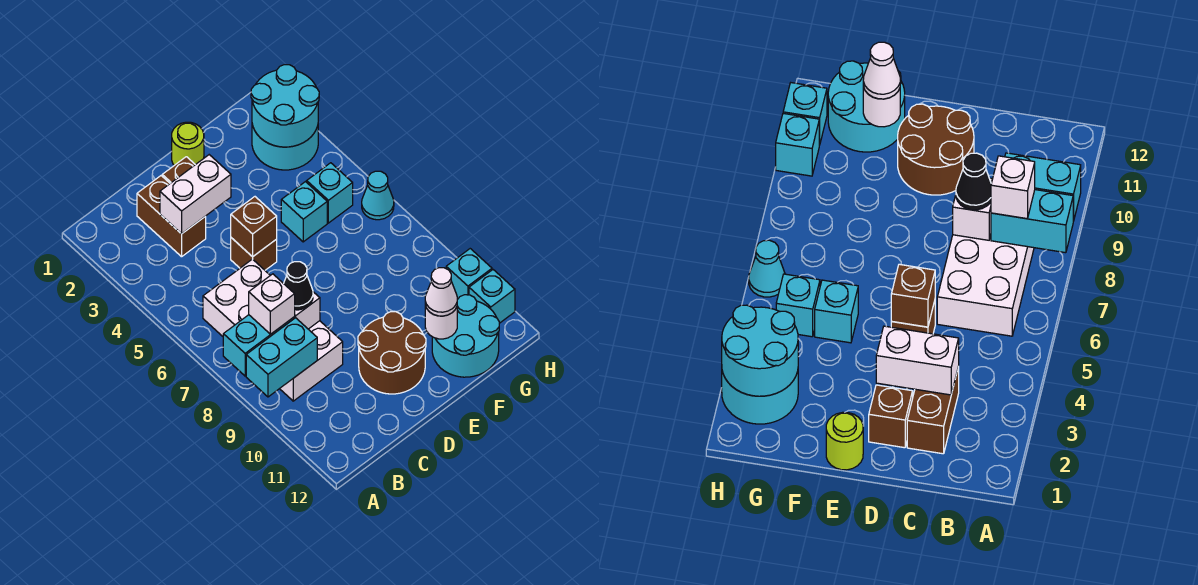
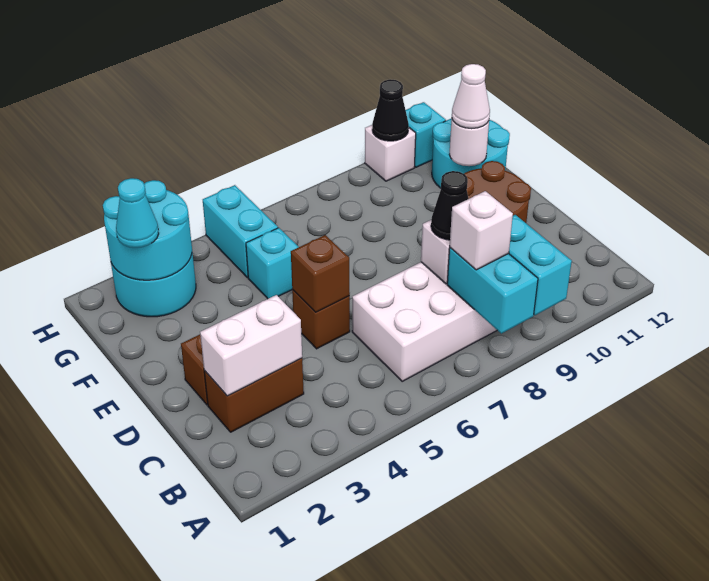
white brick C3:D3 level 2 -> white brick C2:C3 level 2
lime round brick E1 level 1 -> none
cyan brick G5 level 1 -> cyan brick G5:H5 level 1
cyan cone H6 level 1 -> cyan cone G2 level 3
cyan brick H10 level 1 -> white brick H10 level 1
none -> black cone H10 level 2

